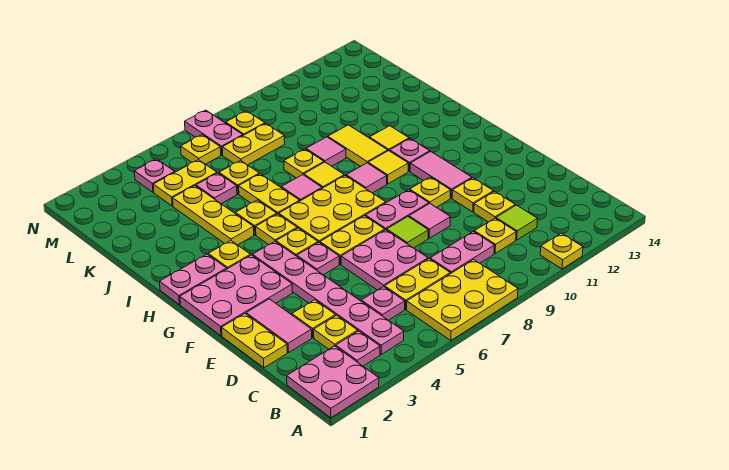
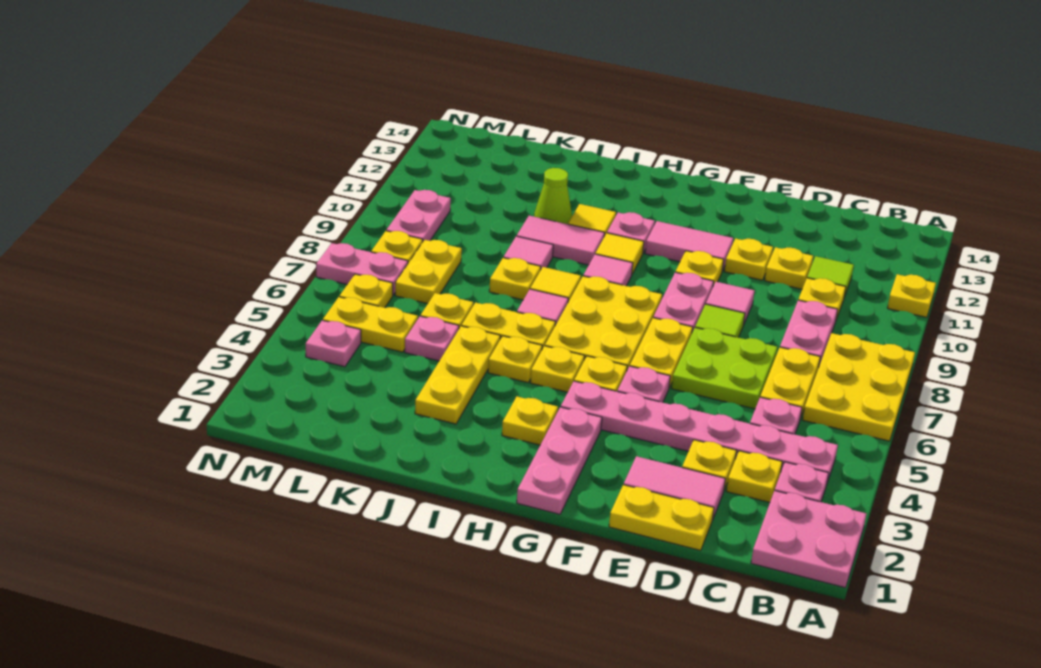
pink plate D6:E7 level 1 -> lime plate D6:E7 level 1
pink plate F1:G3 level 1 -> pink plate G1:G3 level 1
pink plate H1:H2 level 1 -> pink plate M9:M10 level 1
yellow plate I4:K4 level 1 -> yellow plate J3:J5 level 1
yellow tile I10:J10 level 1 -> pink tile I10:J10 level 1
none -> lime cone J11 level 1
yellow plate L4:L5 level 1 -> yellow plate L5:M5 level 1

